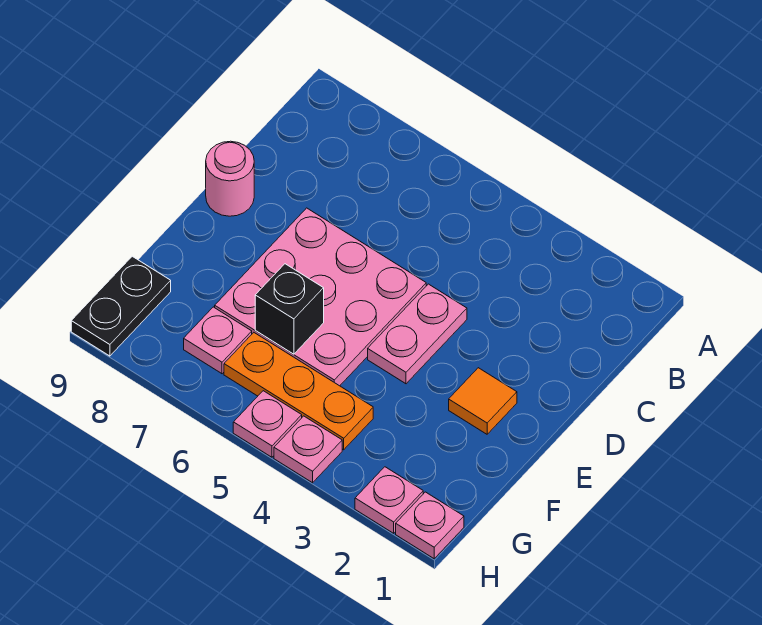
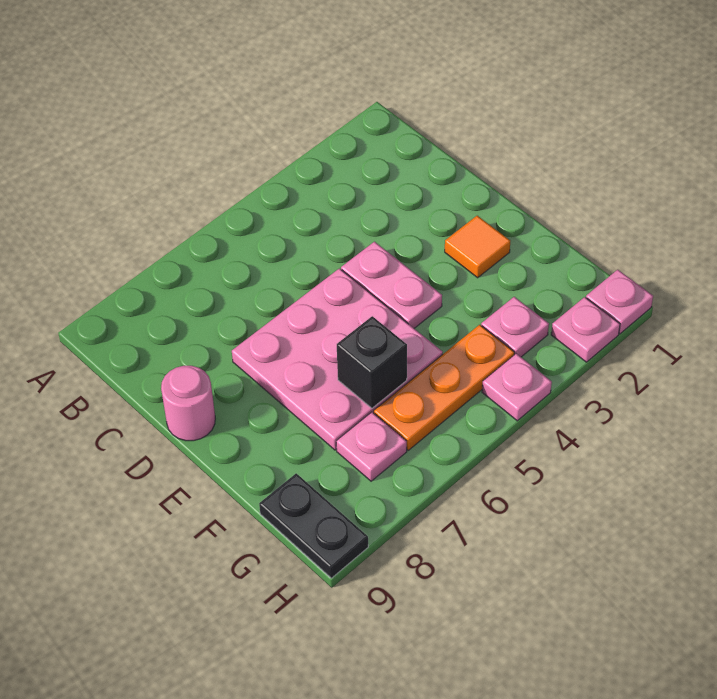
pink plate H5 level 1 -> pink plate G3 level 1

